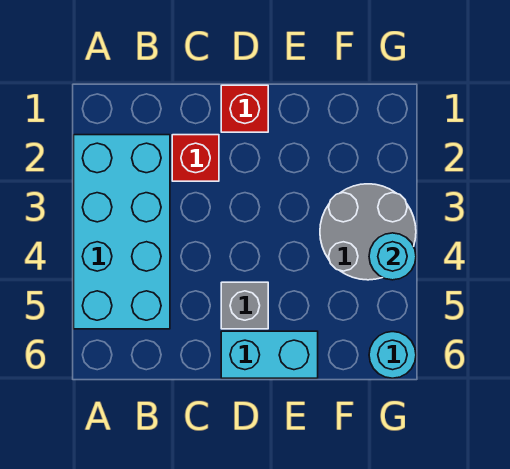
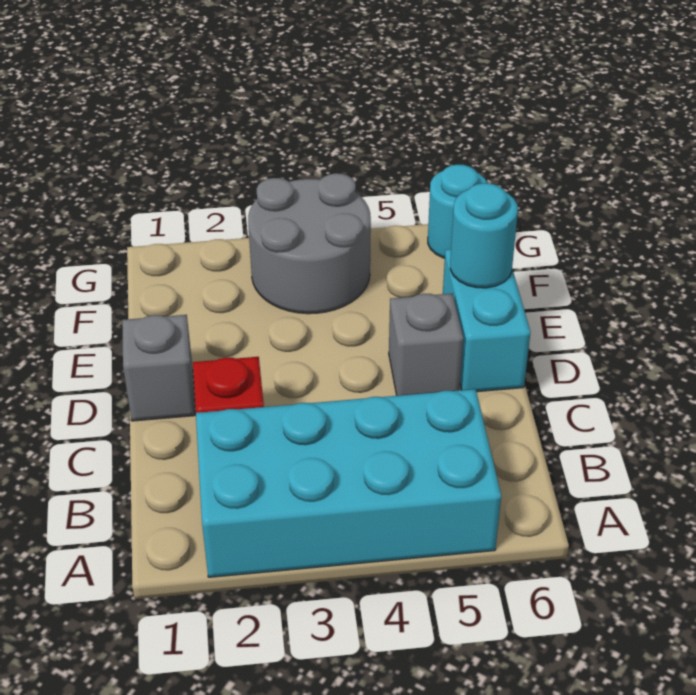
red brick D1 level 1 -> grey brick D1 level 1
cyan round brick G4 level 2 -> cyan round brick E6 level 2

